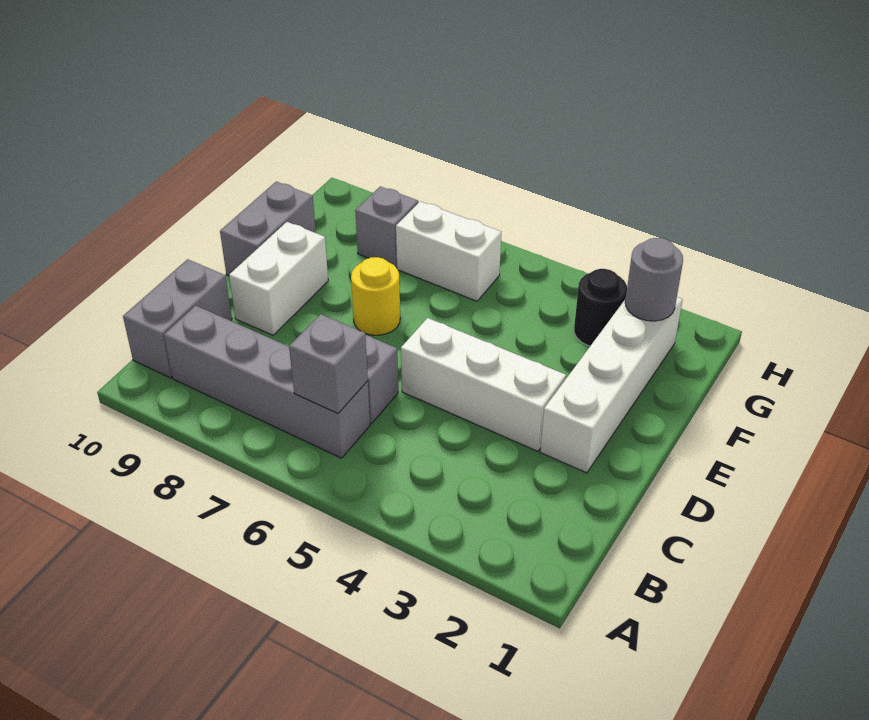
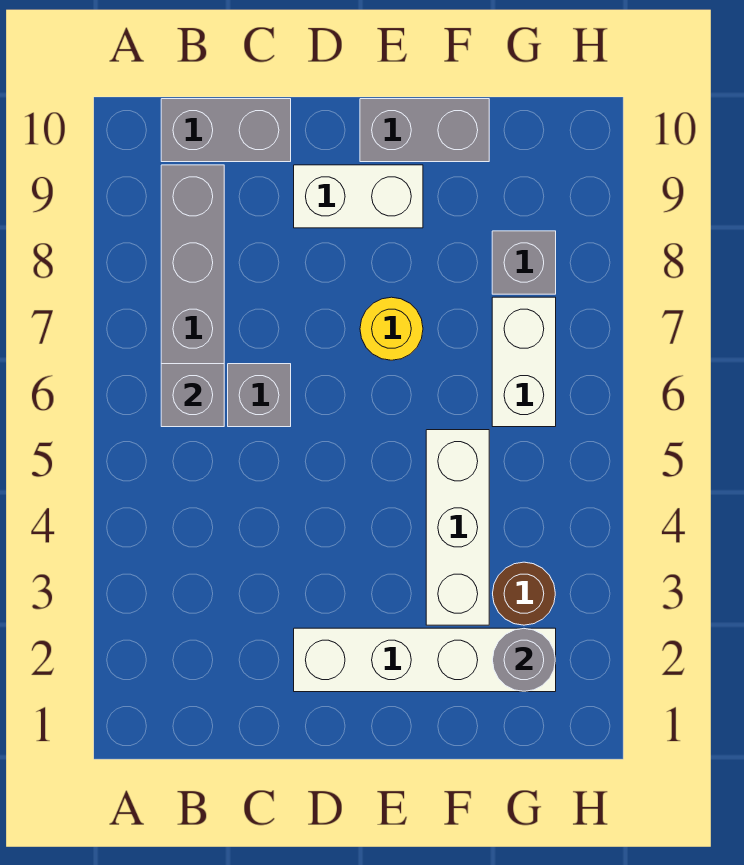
white brick D3:D5 level 1 -> white brick F3:F5 level 1
black round brick G3 level 1 -> brown round brick G3 level 1

